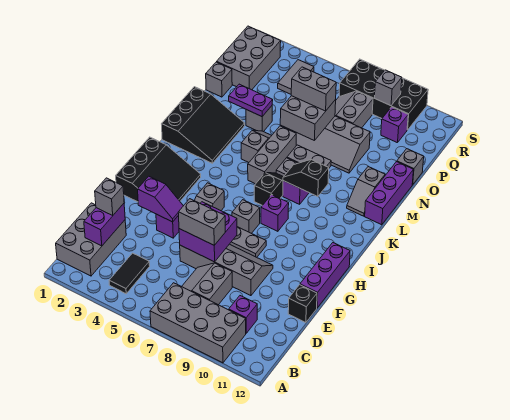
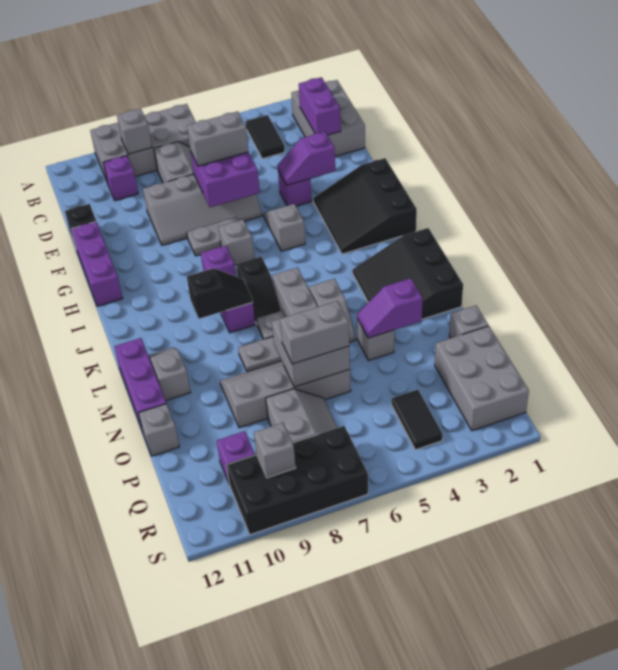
grey brick D2 level 3 -> grey brick B9 level 2
purple plate N3:N4 level 2 -> purple slope N3:N4 level 2 top 3
grey tile Q4:R4 level 1 -> black tile Q4:R4 level 1

